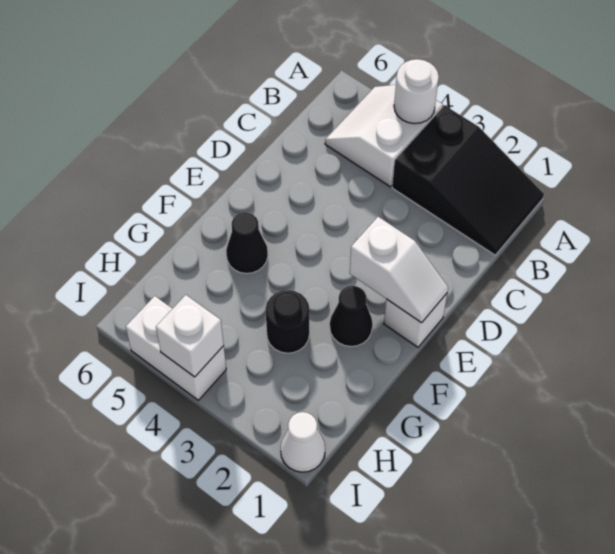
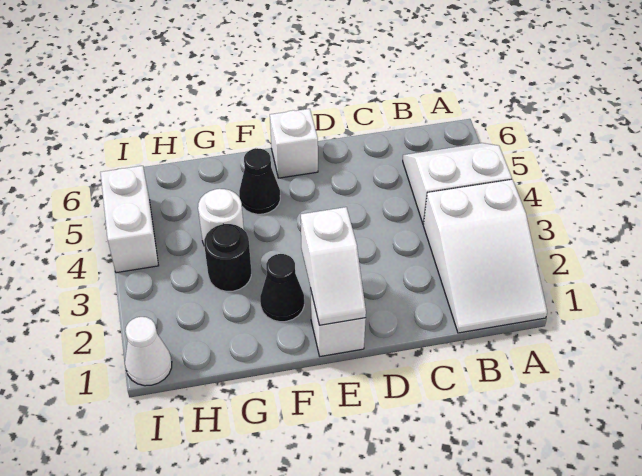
black slope A1:B3 level 1 top 3 -> white slope A1:B3 level 1 top 3
white round brick A4 level 2 -> white round brick G4 level 1
white brick I4 level 2 -> white brick E6 level 1

